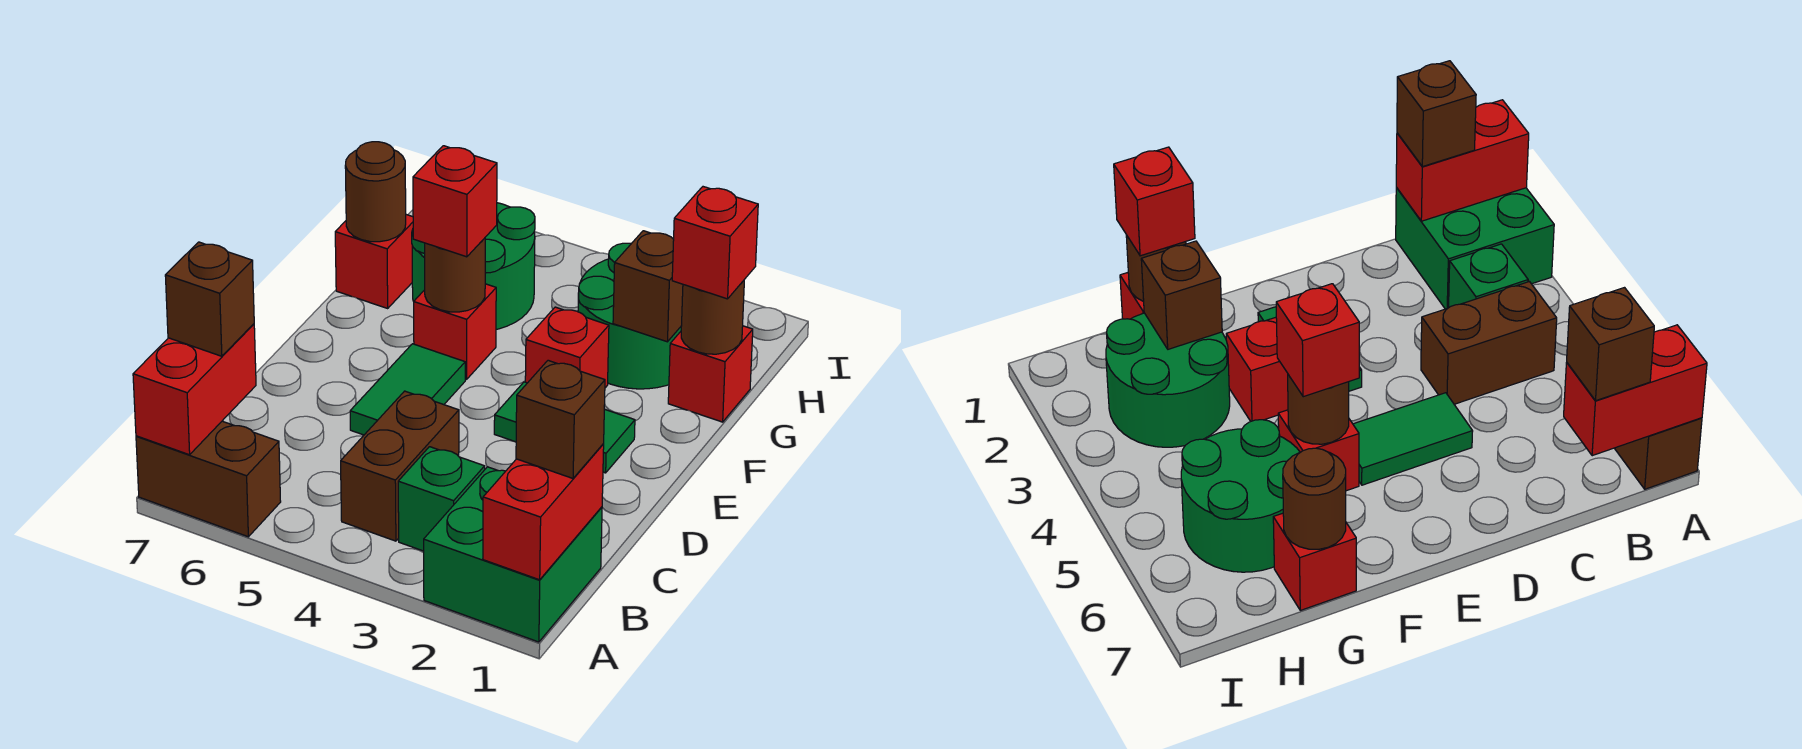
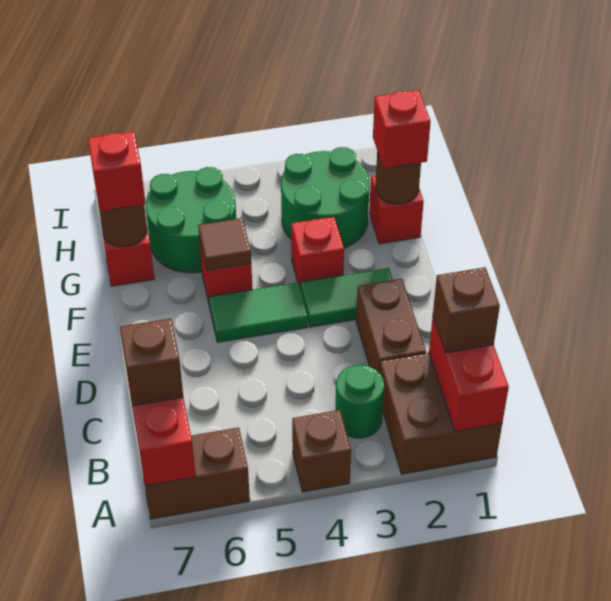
green brick A1:B2 level 1 -> brown brick A1:B2 level 1
green brick B3 level 1 -> green round brick B3 level 1
brown brick B4:C4 level 1 -> brown brick C2:D2 level 1
green tile D5:E5 level 1 -> green tile E4:E5 level 1
brown round brick F5 level 2 -> brown tile F5 level 2
red brick F5 level 3 -> red brick G7 level 3
brown brick G2 level 2 -> brown brick A4 level 1

